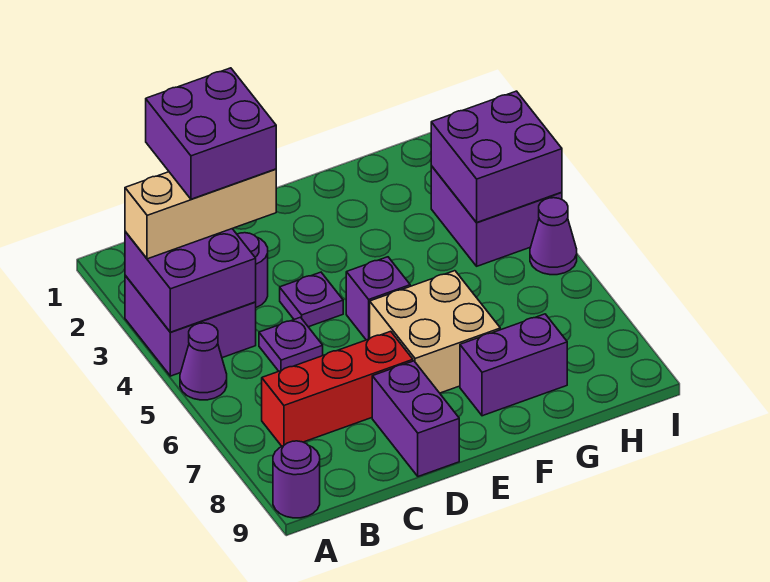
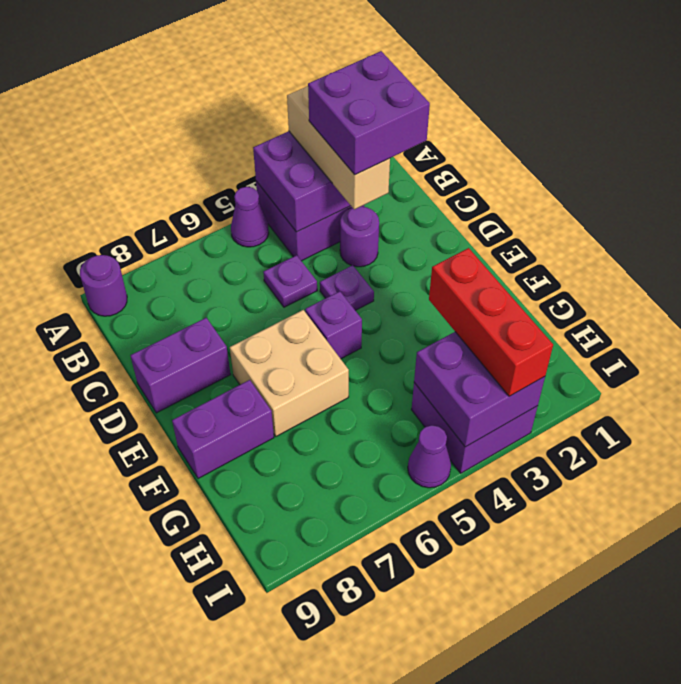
red brick B7:D7 level 1 -> red brick G3:I3 level 3
purple brick F8:G8 level 1 -> purple brick F8:F9 level 1

